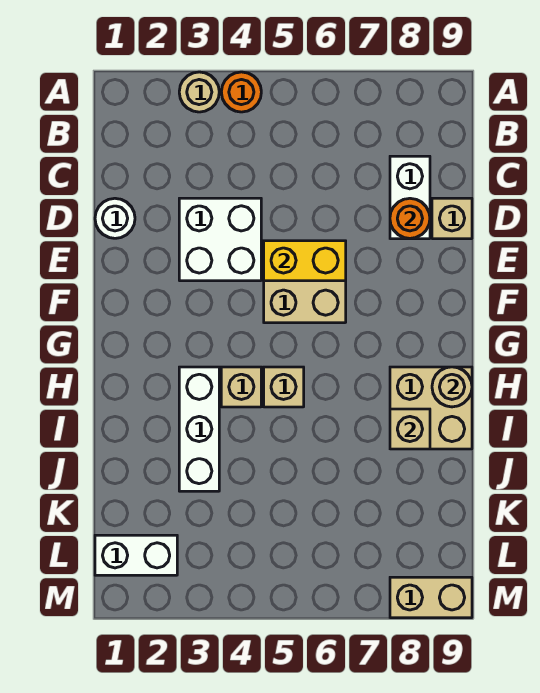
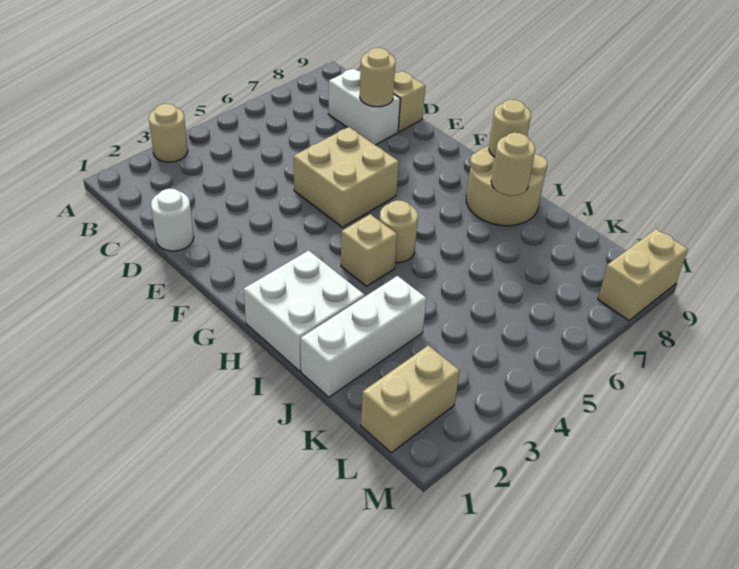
orange round brick A4 level 1 -> none
white brick D3:E4 level 1 -> white brick H1:I2 level 1
orange round brick D8 level 2 -> tan round brick D8 level 2
yellow brick E5:E6 level 2 -> none
white brick H3:J3 level 1 -> white brick J1:J3 level 1
tan brick H5 level 1 -> tan round brick H5 level 1
tan brick H8:I9 level 1 -> tan round brick H8:I9 level 1
tan brick I8 level 2 -> tan round brick I8 level 2
white brick L1:L2 level 1 -> tan brick L1:L2 level 1

